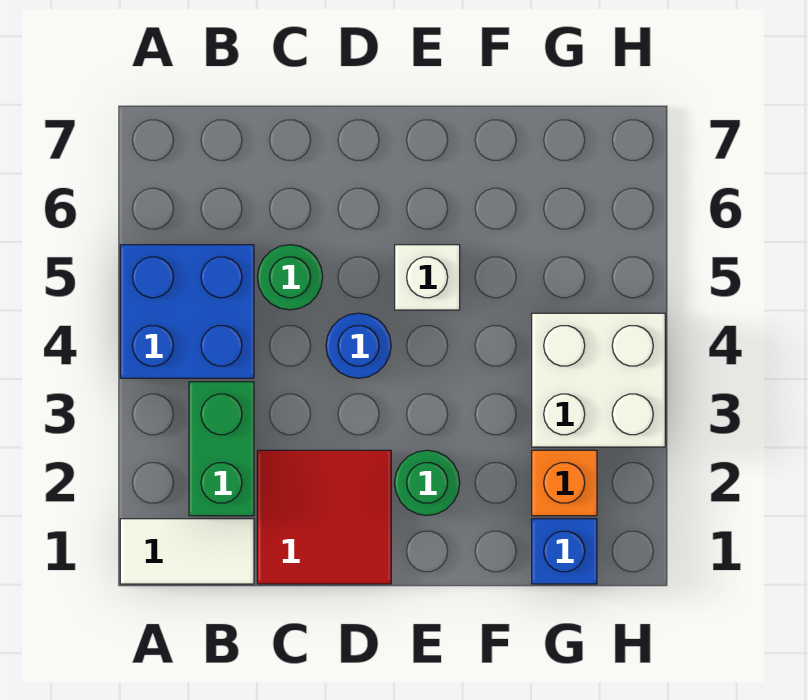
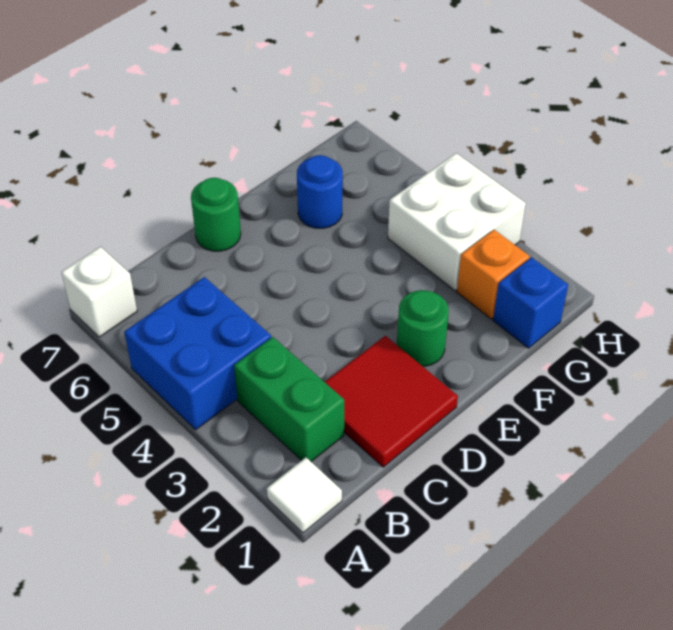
white tile A1:B1 level 1 -> white tile A1 level 1
green round brick C5 level 1 -> green round brick D7 level 1
blue round brick D4 level 1 -> blue round brick F6 level 1
white brick E5 level 1 -> white brick A7 level 1

